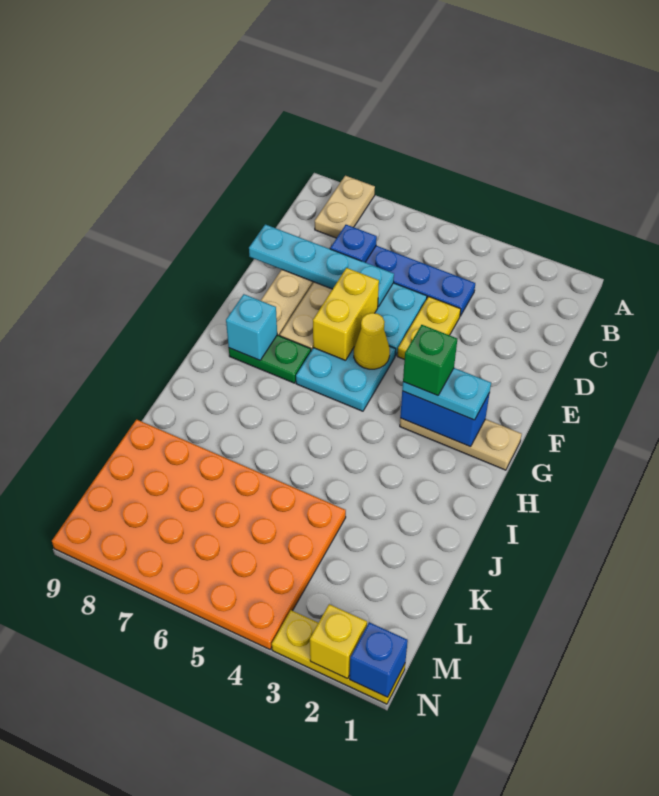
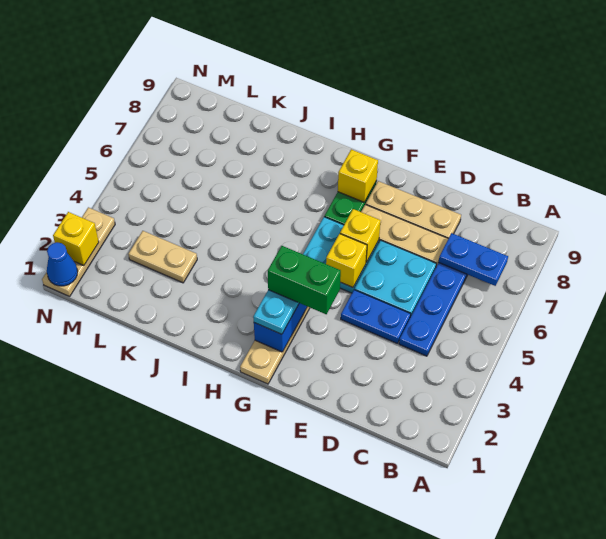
tan plate A8:B8 level 1 -> tan plate K3:L3 level 1
blue plate C7 level 2 -> blue plate B7:C7 level 2
yellow plate D4:E4 level 1 -> blue plate D4:E4 level 1
cyan plate D6:D9 level 2 -> none
yellow brick E6:F6 level 2 -> yellow brick F6 level 2
yellow cone F5 level 2 -> yellow brick F5 level 2
green brick G3 level 4 -> green brick F3:G3 level 4
cyan brick G8 level 2 -> yellow brick G8 level 2
orange plate K4:N9 level 1 -> none
yellow plate N1:N3 level 1 -> tan plate N1:N3 level 1
blue brick N1 level 2 -> blue cone N1 level 2

